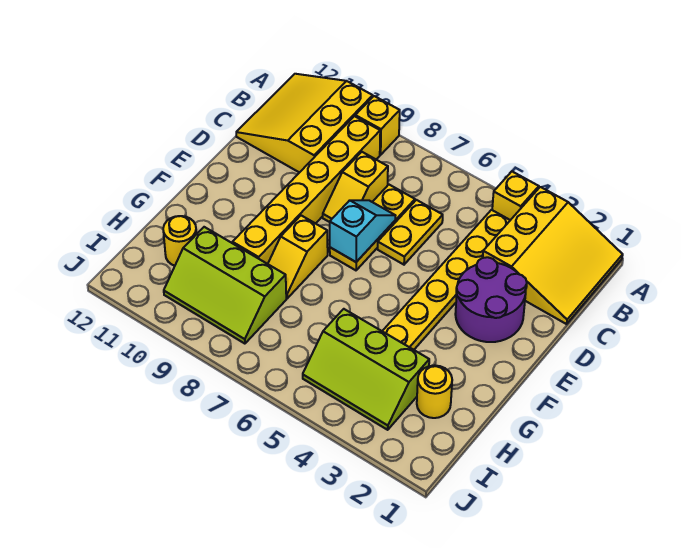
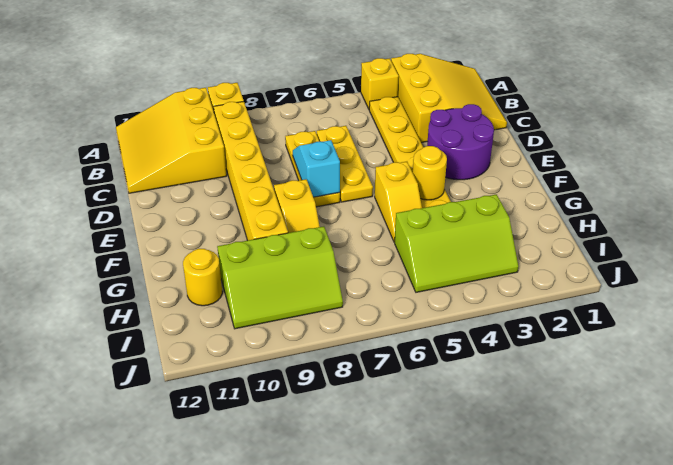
yellow plate C6:D6 level 1 -> yellow plate C6:E6 level 1
yellow slope C8:D8 level 1 top C -> yellow slope F5:G5 level 1 top F
yellow round brick H2 level 1 -> yellow round brick F4 level 2

